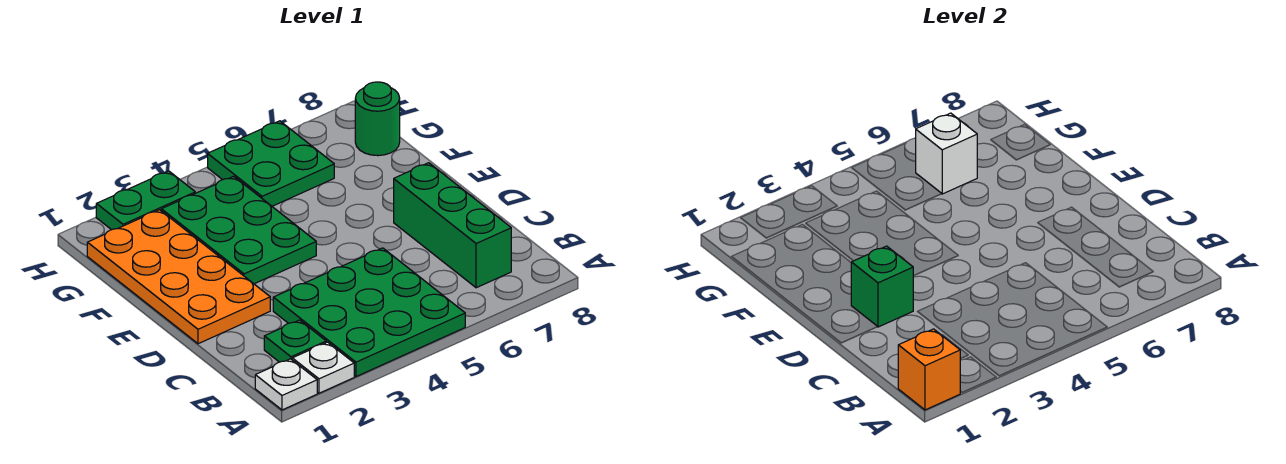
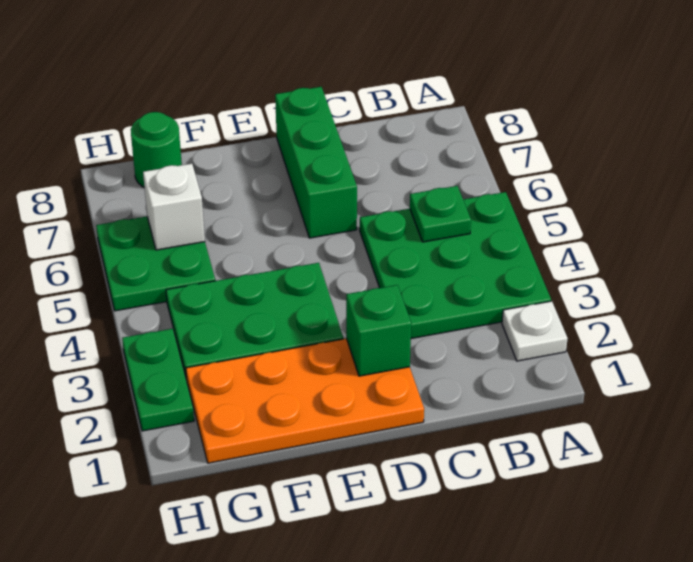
white plate A1 level 1 -> none
orange brick A1 level 2 -> none
green plate B2 level 1 -> green plate B5 level 2
green brick B7:D7 level 1 -> green brick D6:D8 level 1

